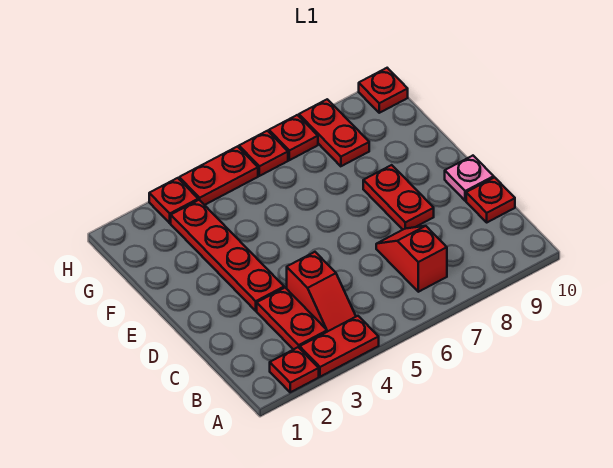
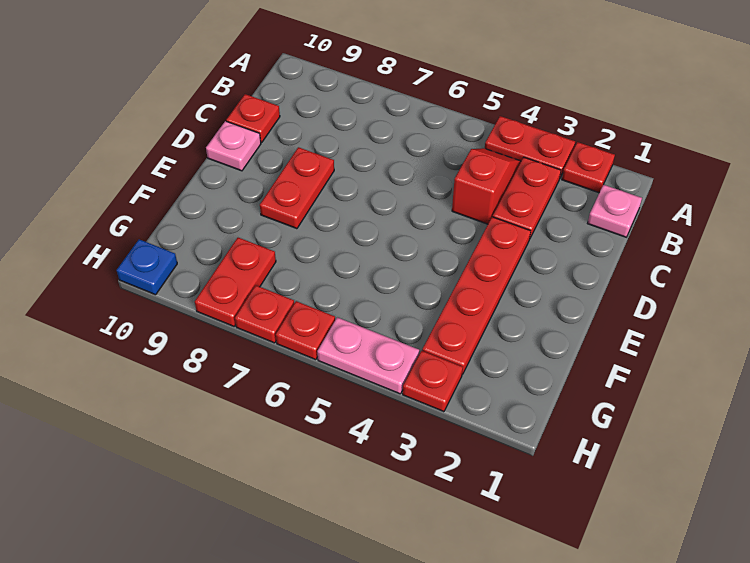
none -> pink plate B1 level 1
red slope B7:C7 level 1 top B -> none
red plate H4:H5 level 1 -> pink plate H4:H5 level 1
red plate H10 level 1 -> blue plate H10 level 1

